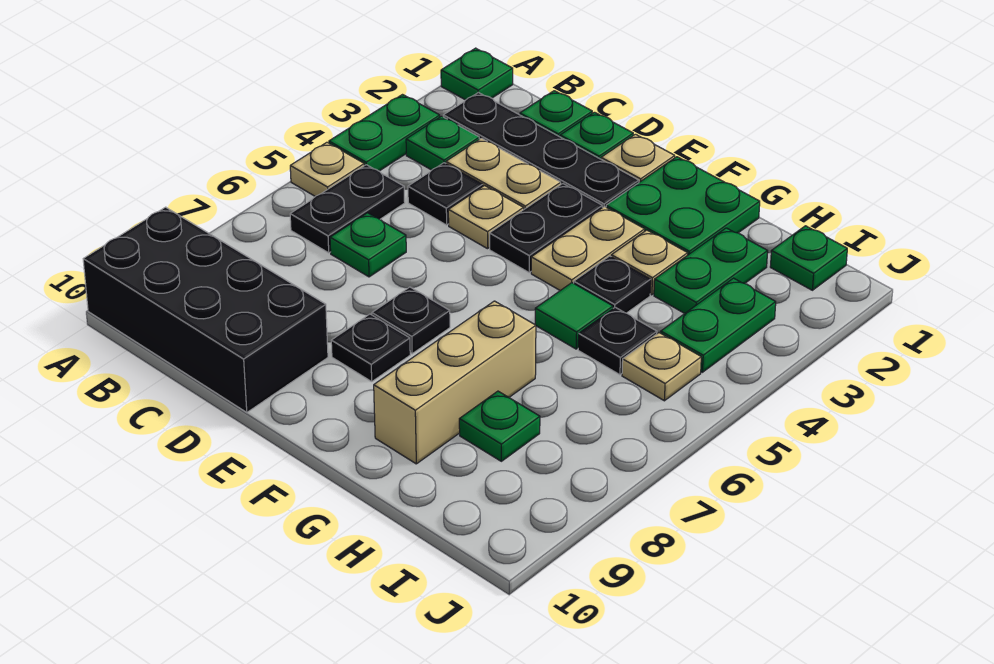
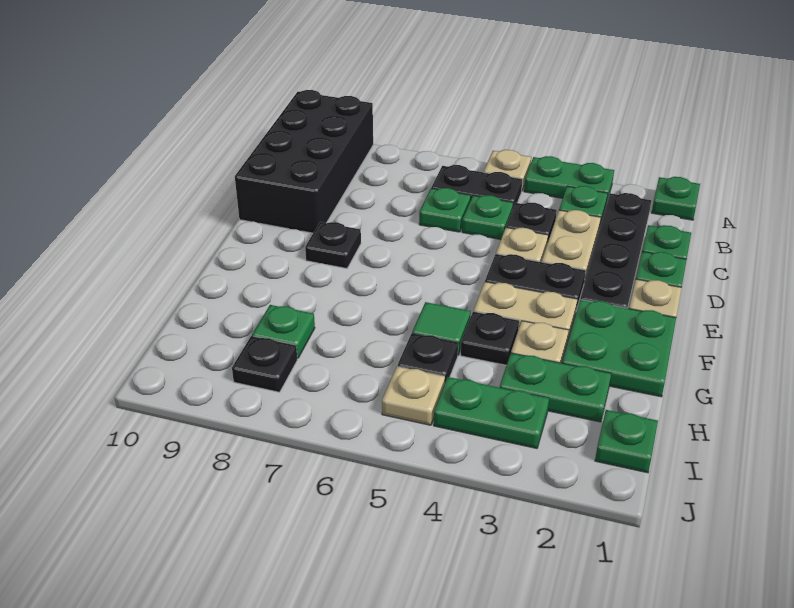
none -> green plate C5 level 1
black plate E7 level 1 -> black plate I8 level 1
tan brick G7:G9 level 1 -> none

